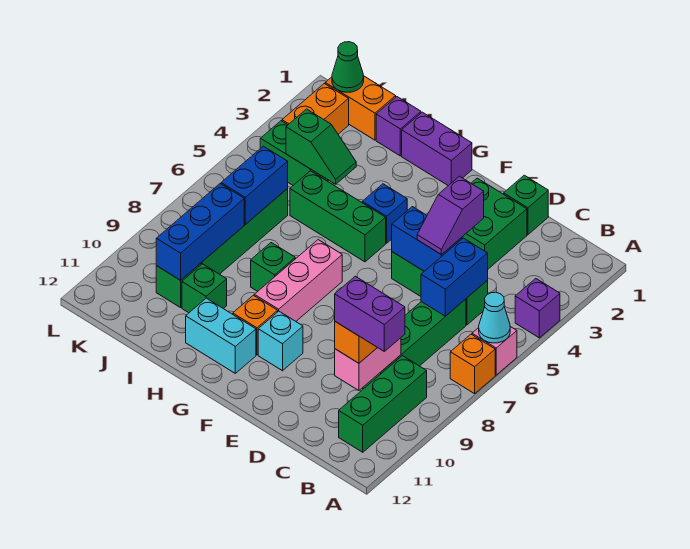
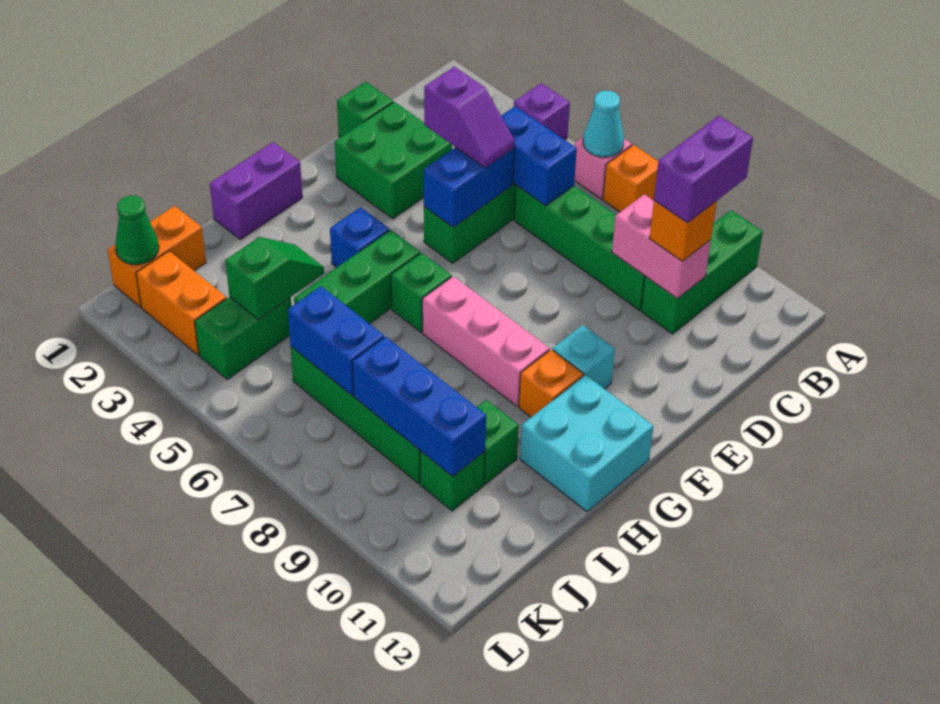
green brick B9:B11 level 1 -> green brick A10:C10 level 1
cyan brick G11:H11 level 1 -> cyan brick G11:H12 level 1
green brick H8 level 1 -> green brick G6 level 1
purple brick I1 level 1 -> none

